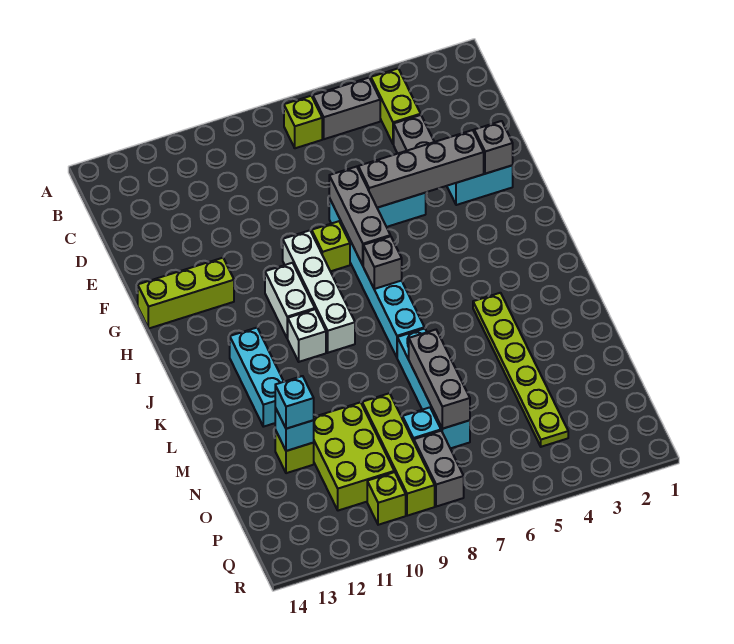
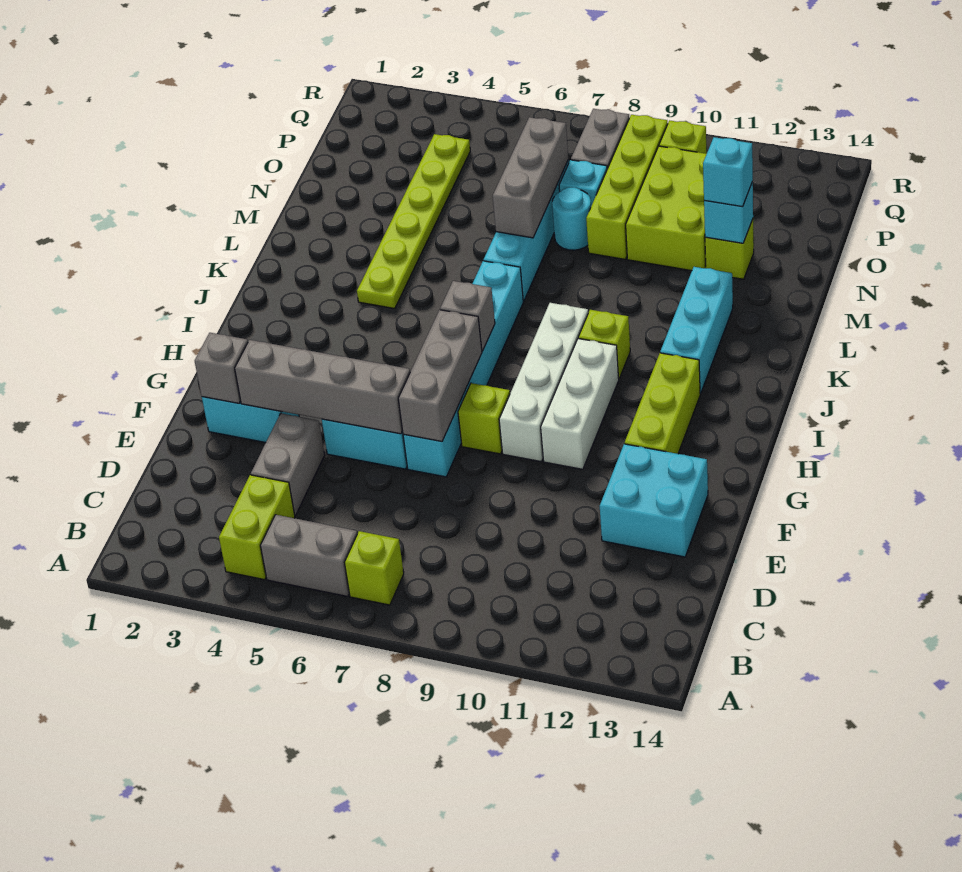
none -> cyan brick E12:F13 level 1
lime brick G12:G14 level 1 -> lime brick G12:I12 level 1
white brick H10:I10 level 1 -> white brick G10:I10 level 1
white brick J10 level 1 -> lime brick J10 level 1
none -> cyan round brick N8 level 1

